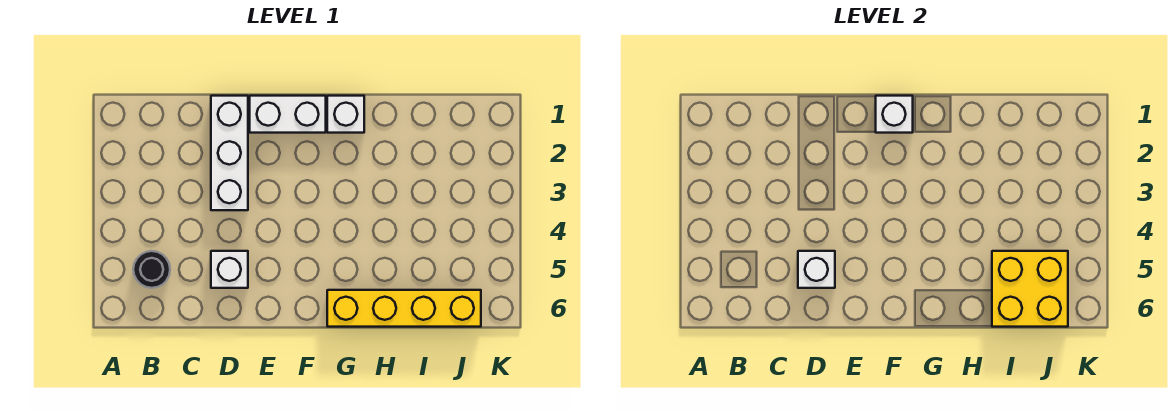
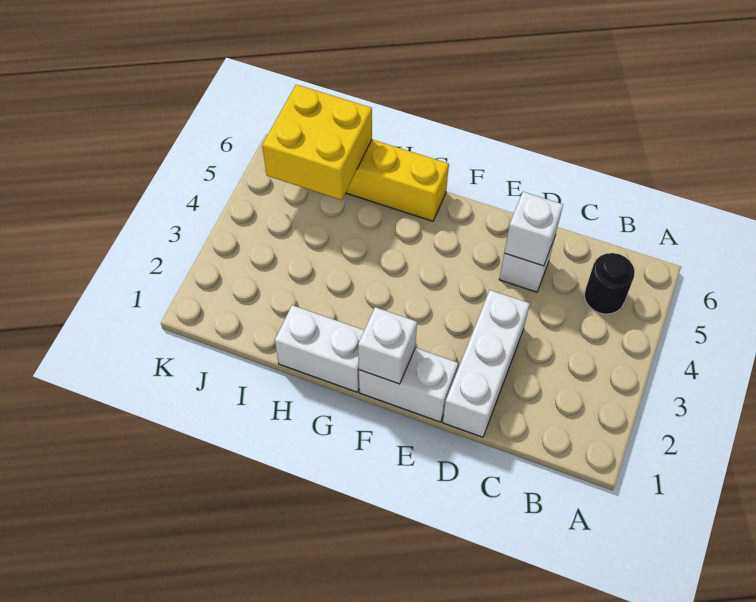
white brick G1 level 1 -> white brick G1:H1 level 1

